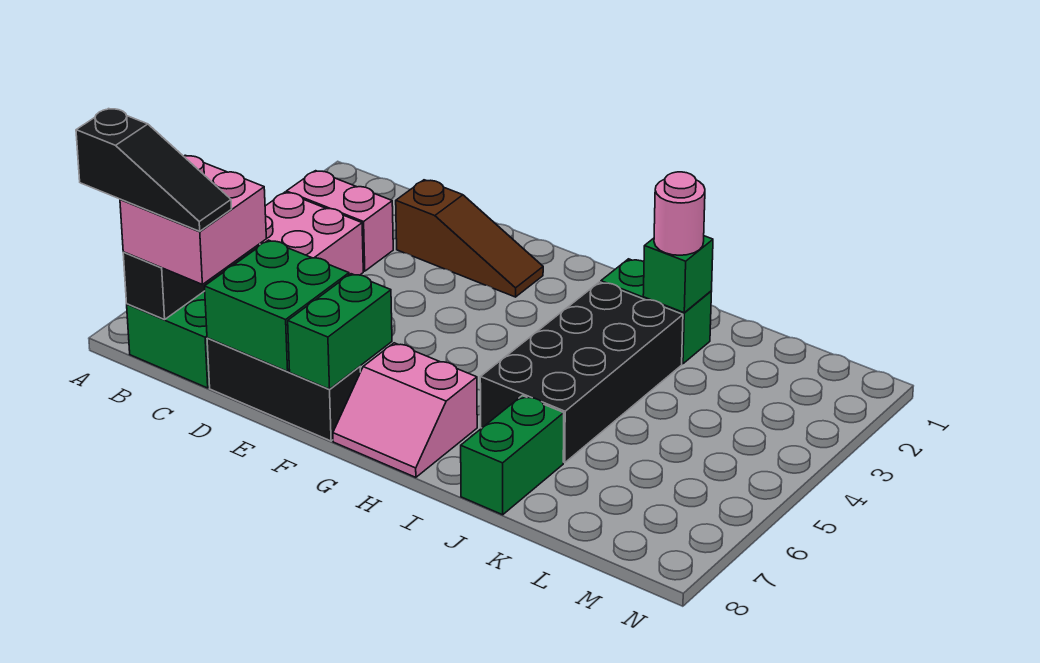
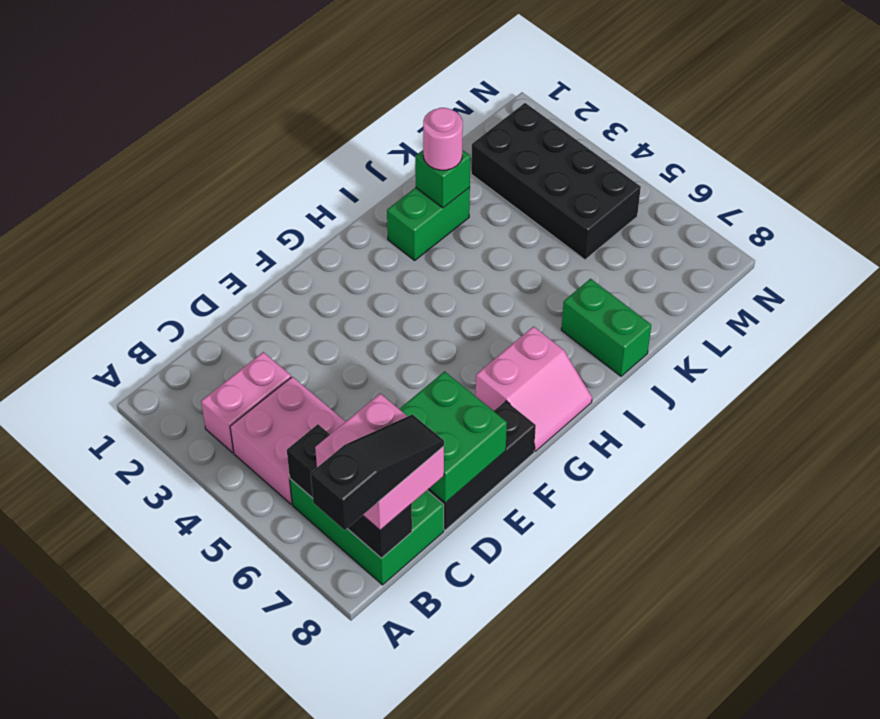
brown slope D2:F2 level 1 top D -> none
green brick F7:F8 level 2 -> none
black brick I3:J6 level 1 -> black brick L2:M5 level 1

